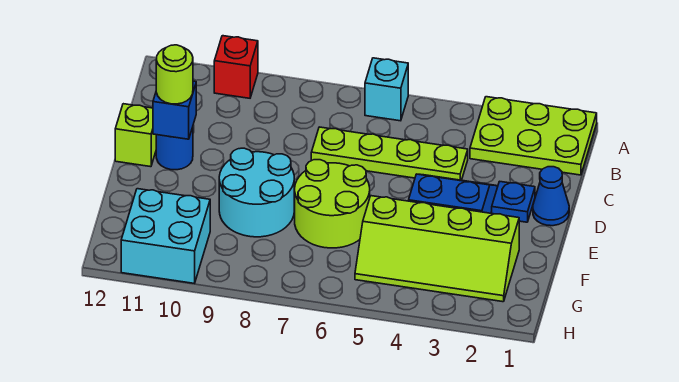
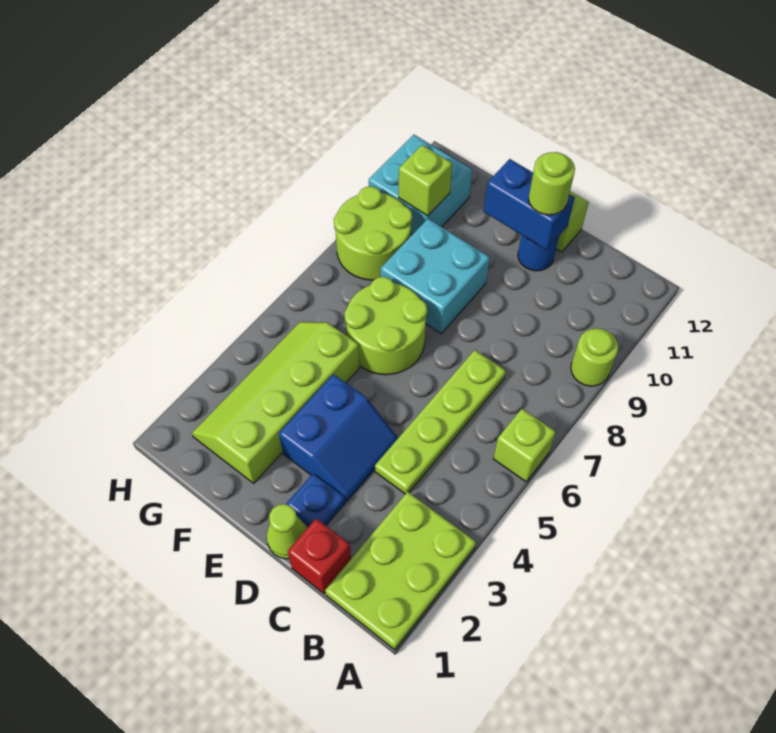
cyan brick A6 level 1 -> lime brick A6 level 1
none -> lime round brick A9 level 1
red brick A10 level 1 -> red brick C1 level 1
blue cone D1 level 1 -> lime cone D1 level 1
blue brick D11 level 2 -> blue brick D11:E11 level 2
cyan round brick E8:F9 level 1 -> cyan brick E8:F9 level 1
none -> lime round brick G8:H9 level 1
none -> lime brick G10 level 2

